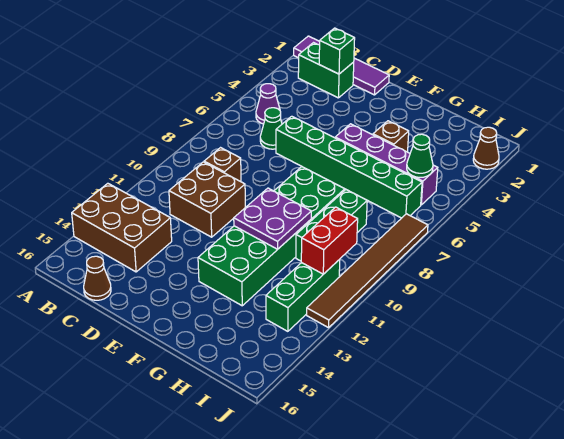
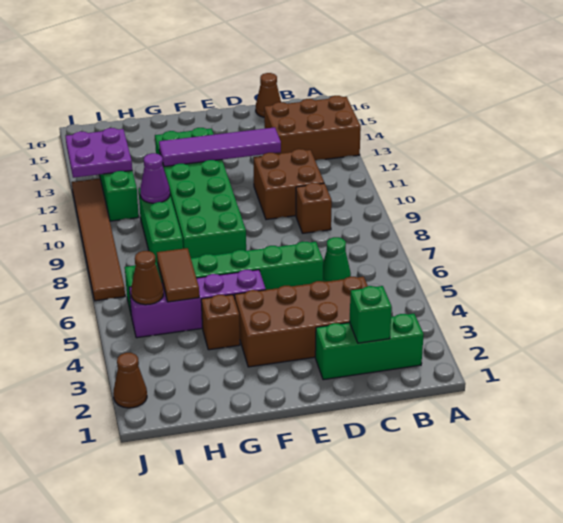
purple tile A1:D1 level 1 -> purple tile D12:G12 level 2
green brick B2:C2 level 1 -> green brick B2:D2 level 1
purple cone B5 level 1 -> purple cone H10 level 2
none -> brown brick C3:F4 level 1
purple plate F10:G11 level 2 -> purple plate I12:J13 level 2
none -> brown tile H5:H6 level 2
green cone I5 level 2 -> brown cone I5 level 2
red brick I10:I11 level 2 -> none

